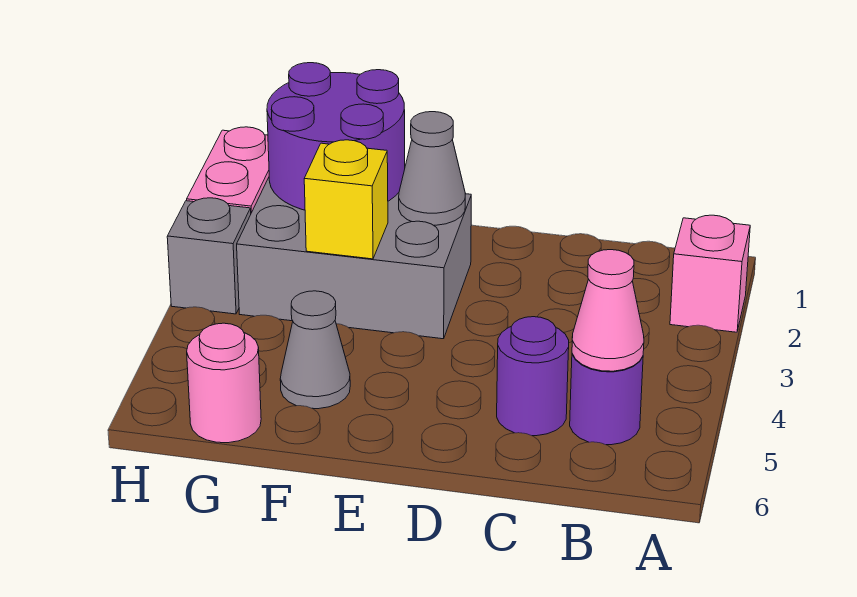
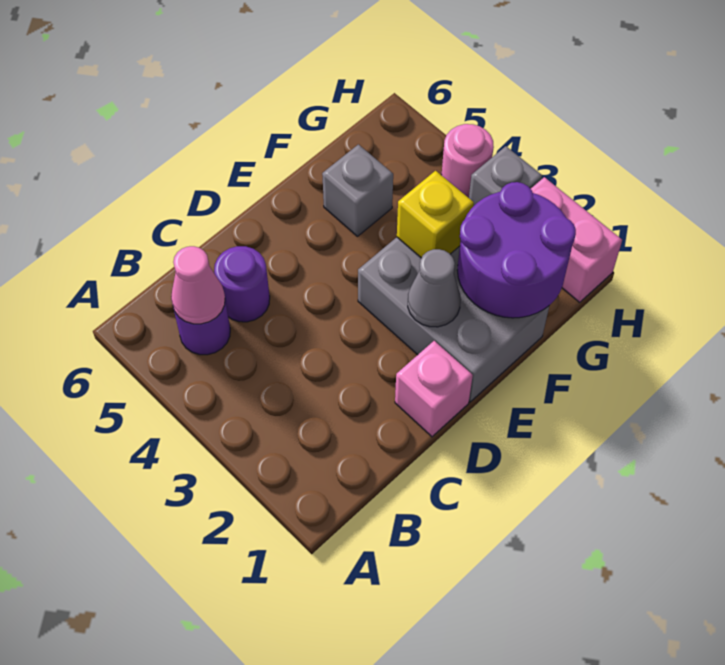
pink brick A2 level 1 -> pink brick D1 level 1
grey brick E2:G3 level 1 -> grey brick E1:F3 level 1
grey cone F5 level 1 -> grey brick F5 level 1
pink round brick G6 level 1 -> pink round brick H4 level 1

